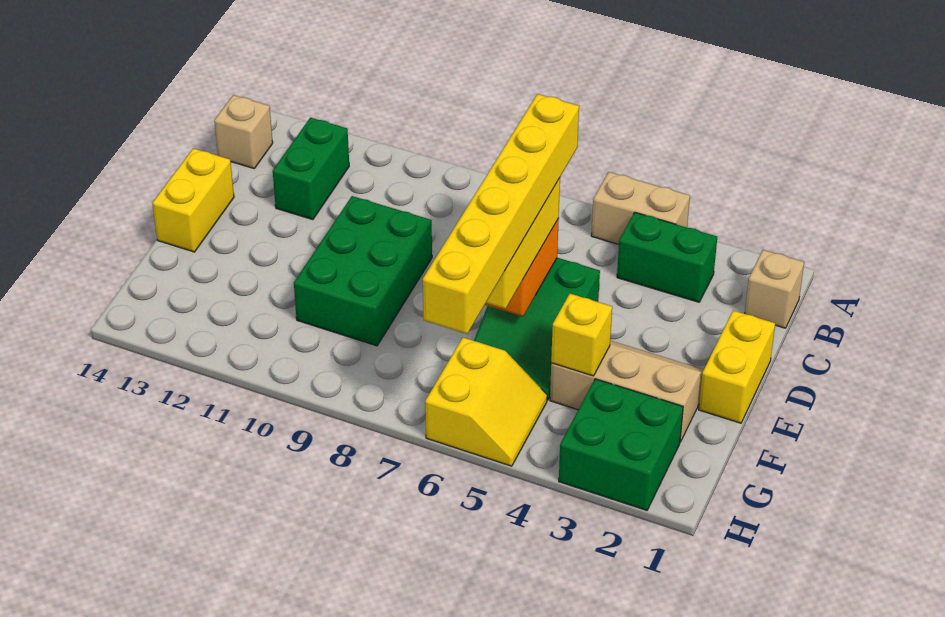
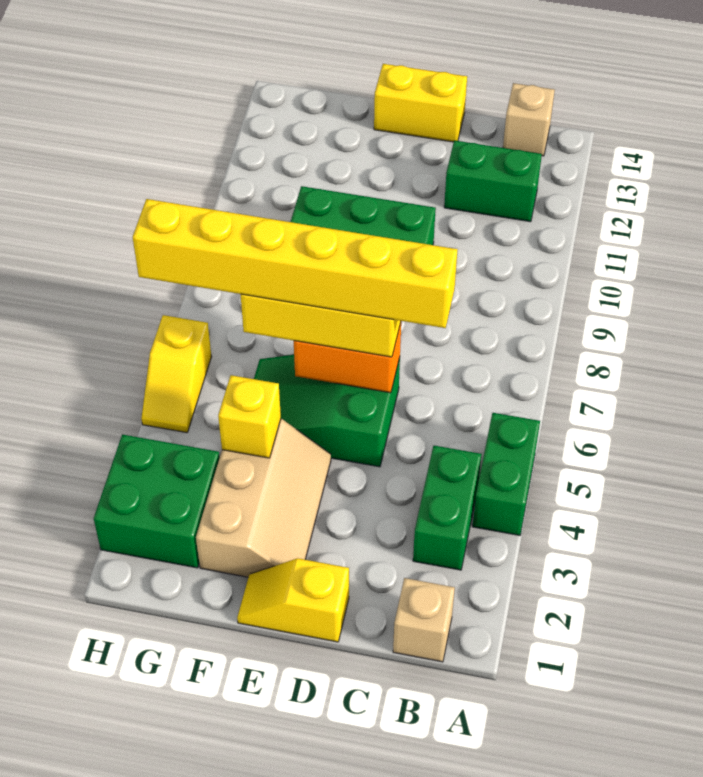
tan brick A4:A5 level 1 -> green brick A4:A5 level 1
yellow brick D1:E1 level 1 -> yellow slope D1:E1 level 1 top D
yellow slope G5:H6 level 1 top 6 -> yellow slope H5:H6 level 1 top 6

